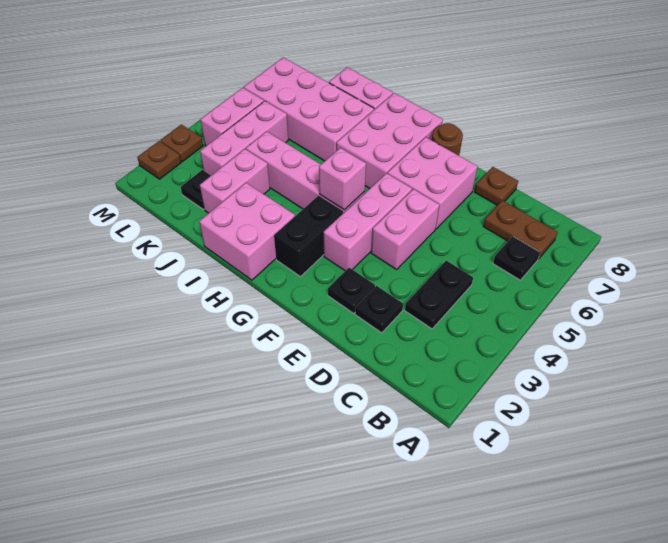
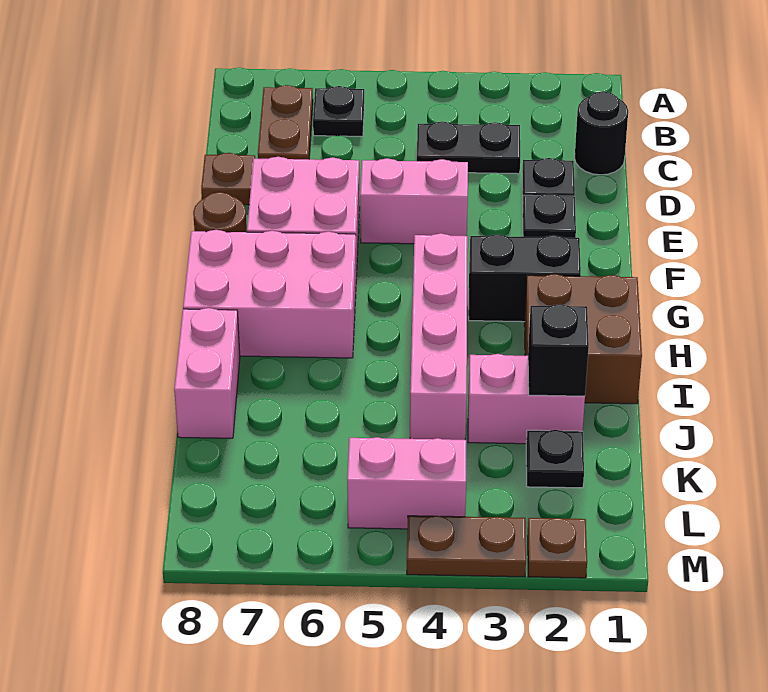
none -> black round brick C1 level 1
pink brick F3:F5 level 1 -> none
pink brick G4 level 2 -> none
pink brick H1:I2 level 1 -> brown brick H1:I2 level 1
pink brick I6:L7 level 1 -> none
none -> black brick J2 level 2
pink brick K3:K5 level 1 -> none
brown plate M3 level 1 -> brown plate M3:M4 level 1

